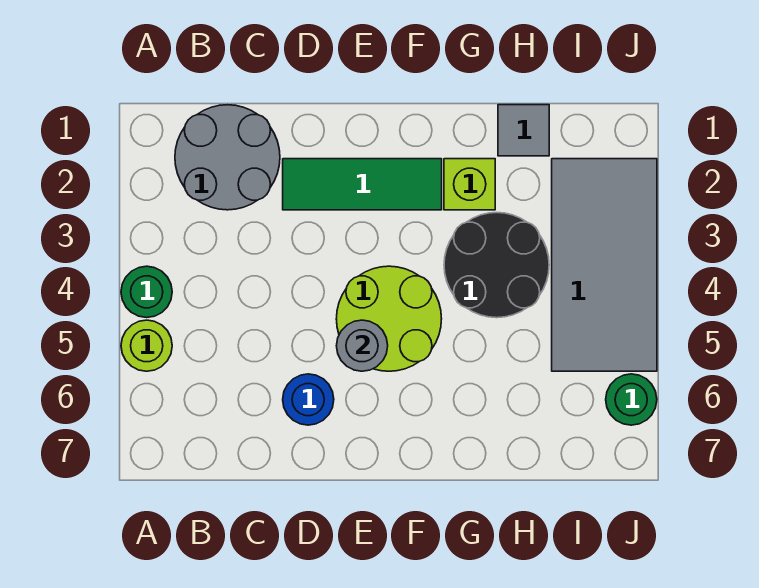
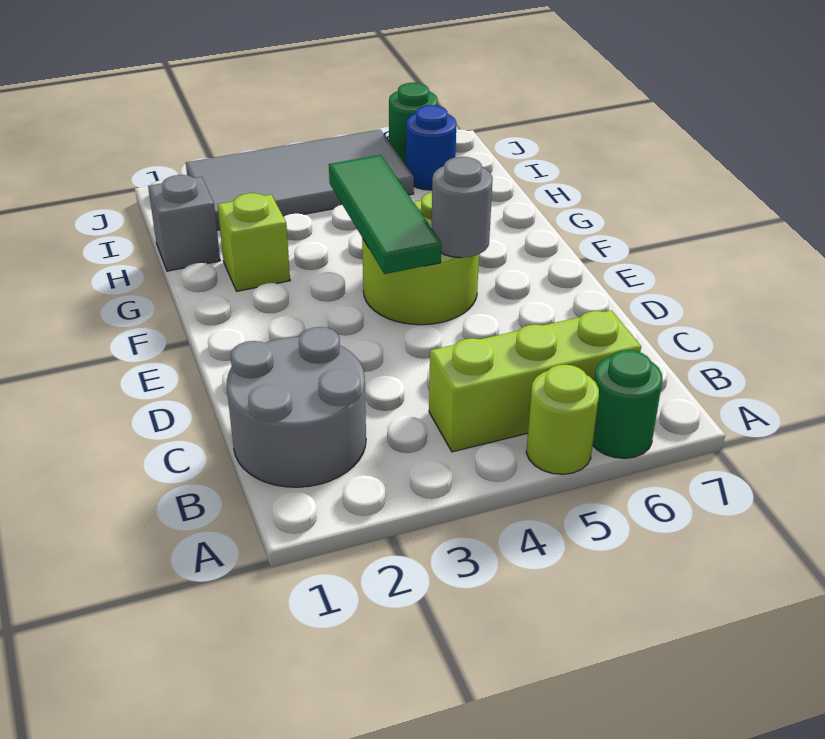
green round brick A4 level 1 -> green round brick A6 level 1
none -> lime brick B4:B6 level 1
green tile D2:F2 level 1 -> green tile E4:G4 level 2
blue round brick D6 level 1 -> blue round brick I6 level 1
black round brick G3:H4 level 1 -> none
grey tile H1 level 1 -> grey brick H1 level 1

